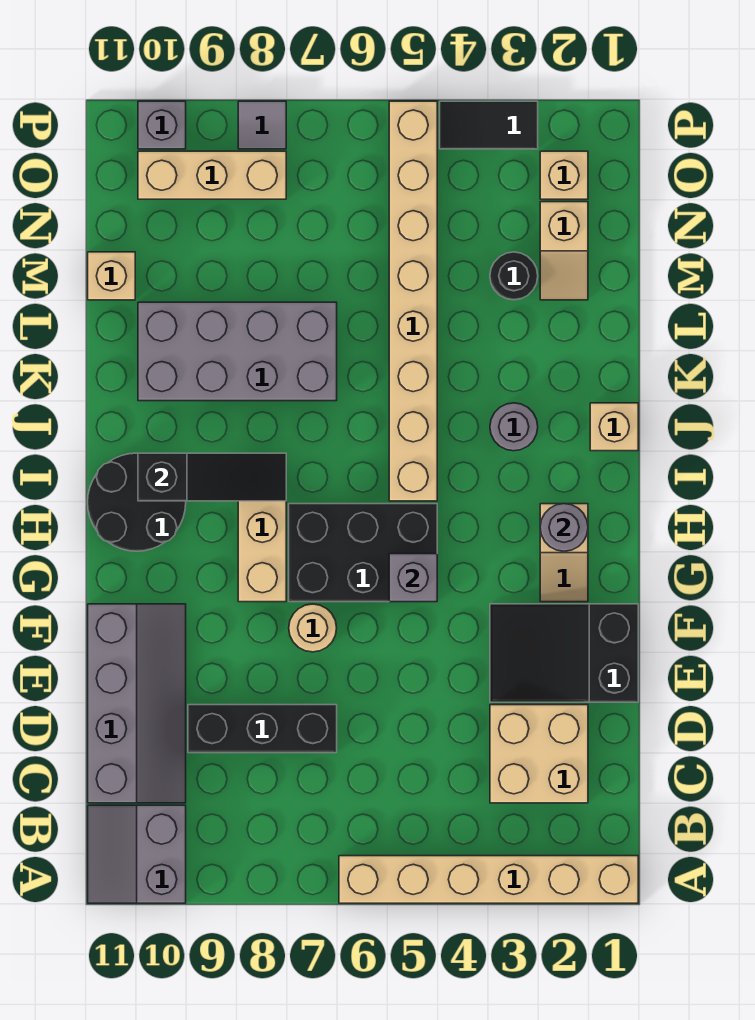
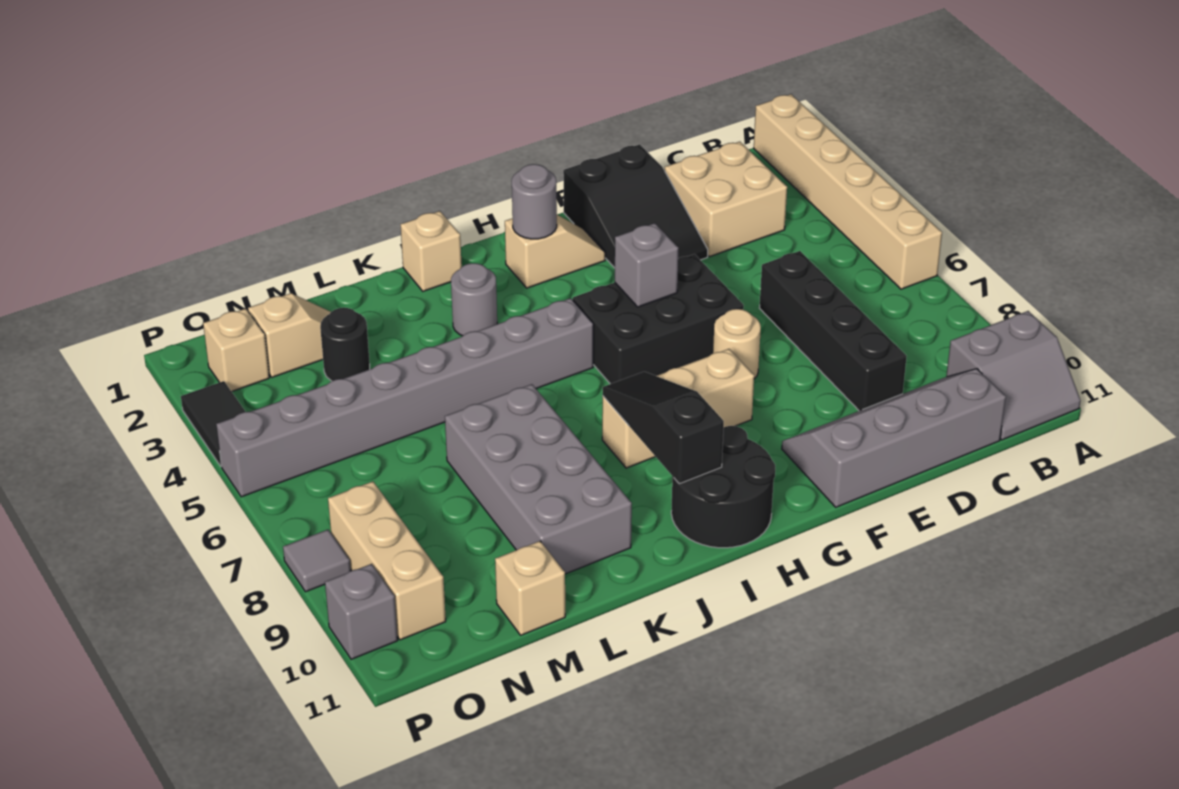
black brick D7:D9 level 1 -> black brick D6:D9 level 1
black brick G5:H7 level 1 -> black brick F5:H6 level 1
tan brick I5:P5 level 1 -> grey brick I5:P5 level 1

